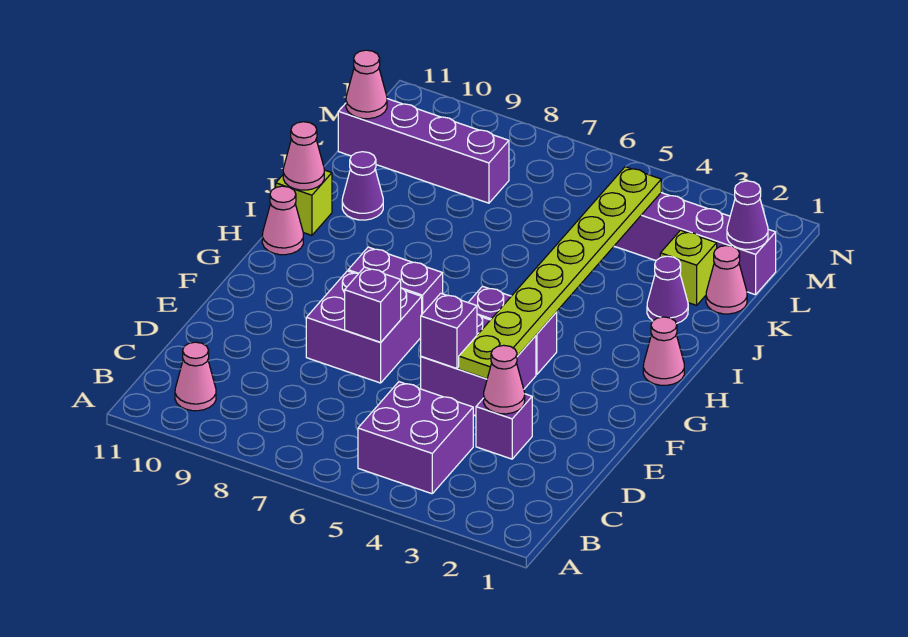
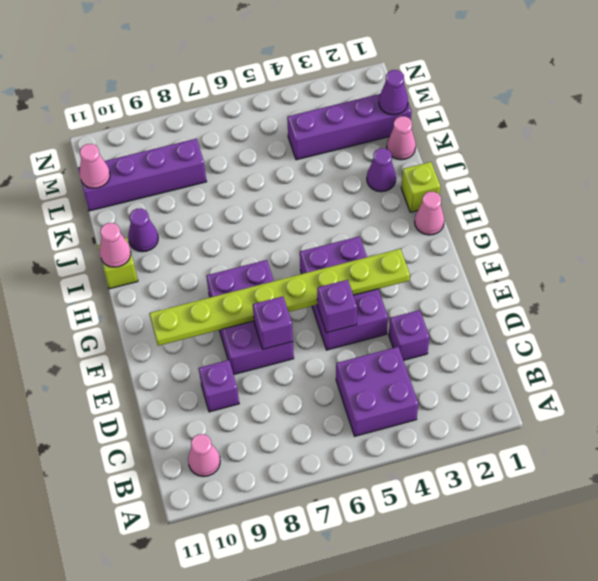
pink cone D3 level 2 -> none
none -> purple brick D9 level 1
lime plate E4:L4 level 2 -> lime plate F3:F10 level 2
pink cone H11 level 1 -> none
lime brick K2 level 1 -> lime brick I1 level 1

